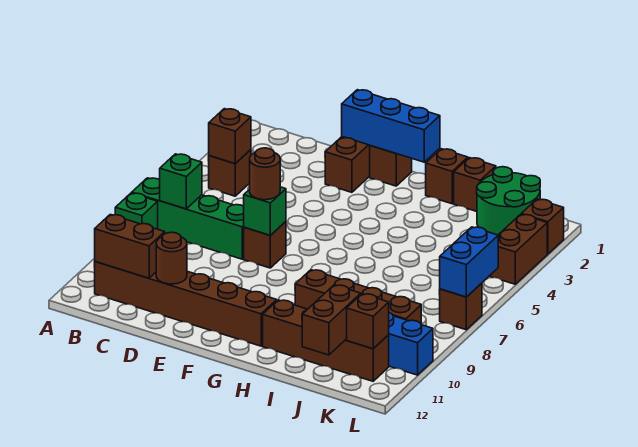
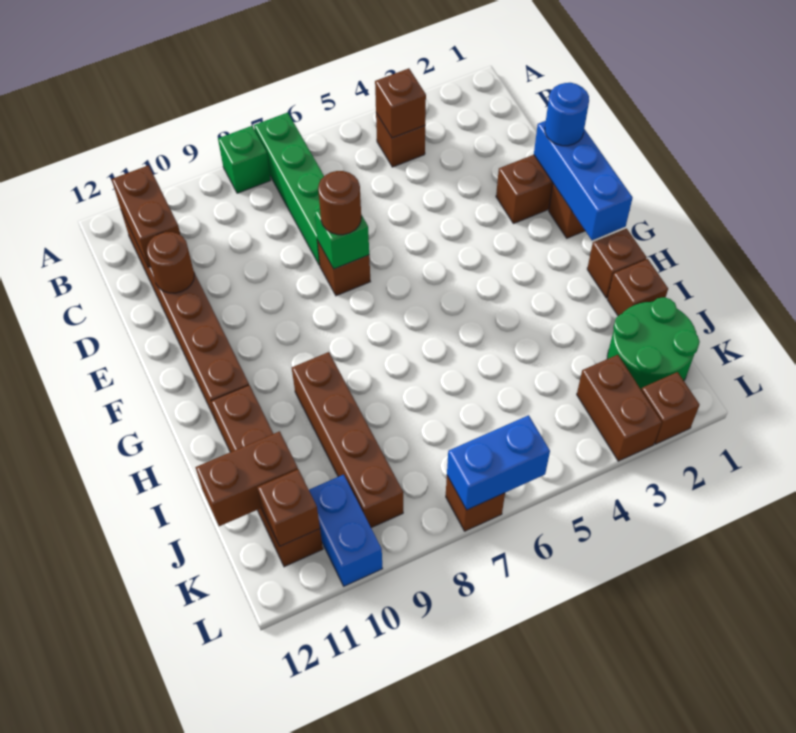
green brick B7 level 2 -> none
none -> blue round brick E1 level 3
brown brick L3:L4 level 1 -> brown brick K3:L3 level 1

